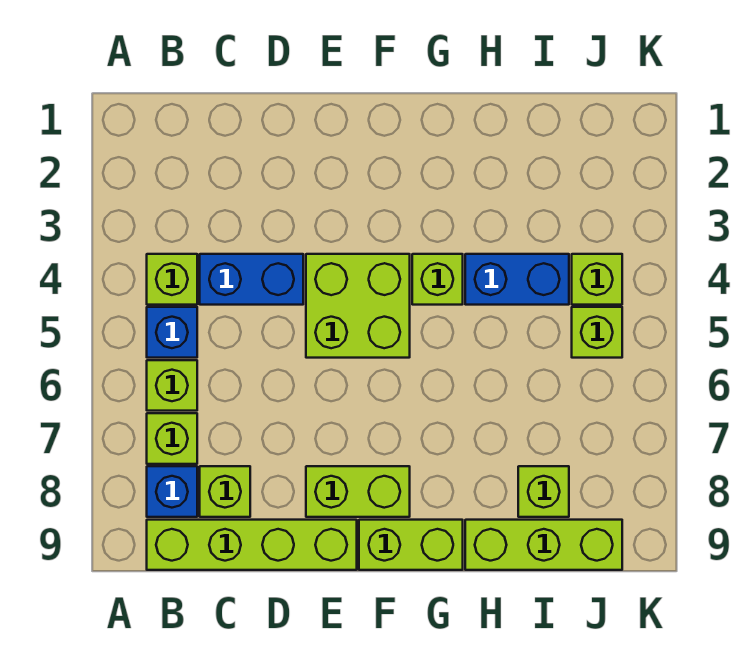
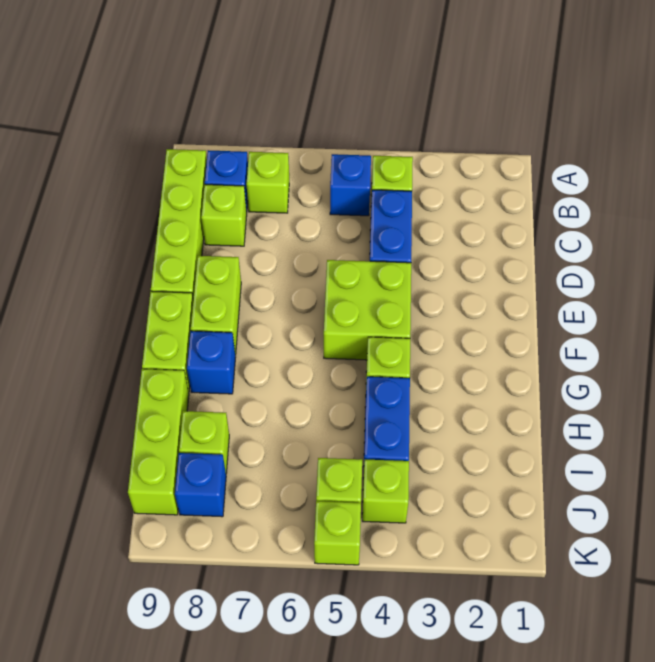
lime brick B6 level 1 -> lime brick K5 level 1
none -> blue brick G8 level 1
none -> blue brick J8 level 1

